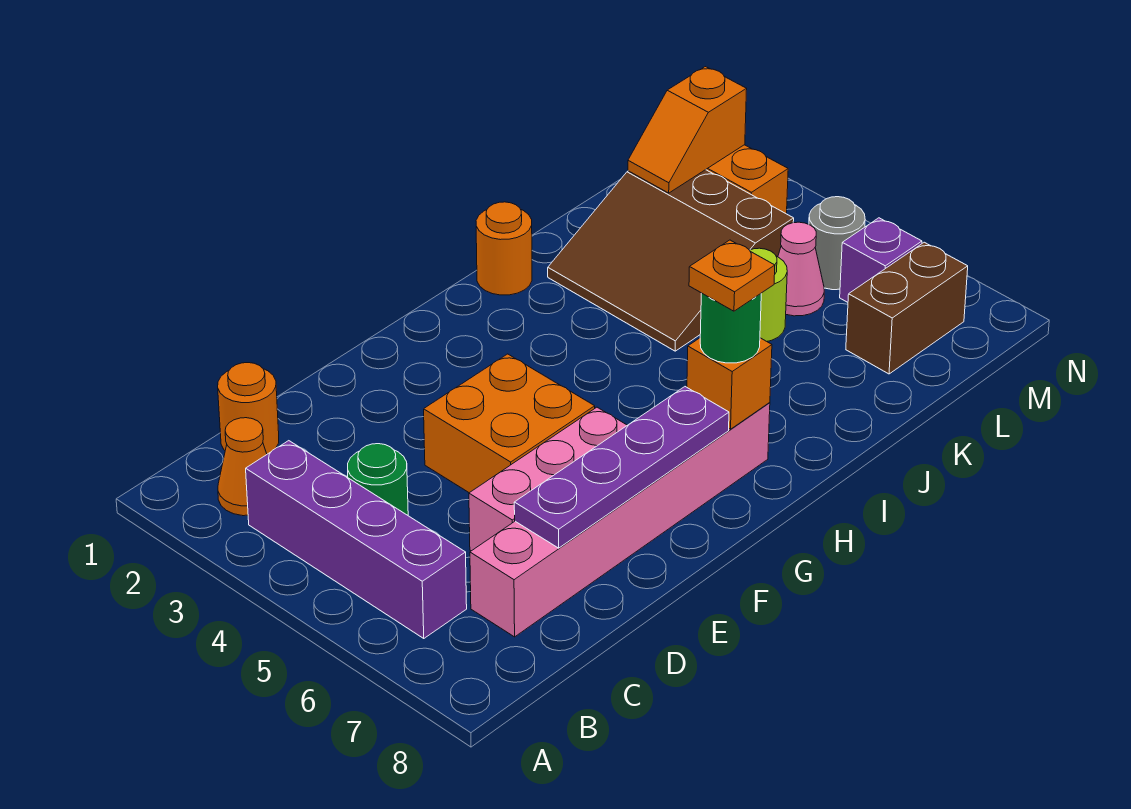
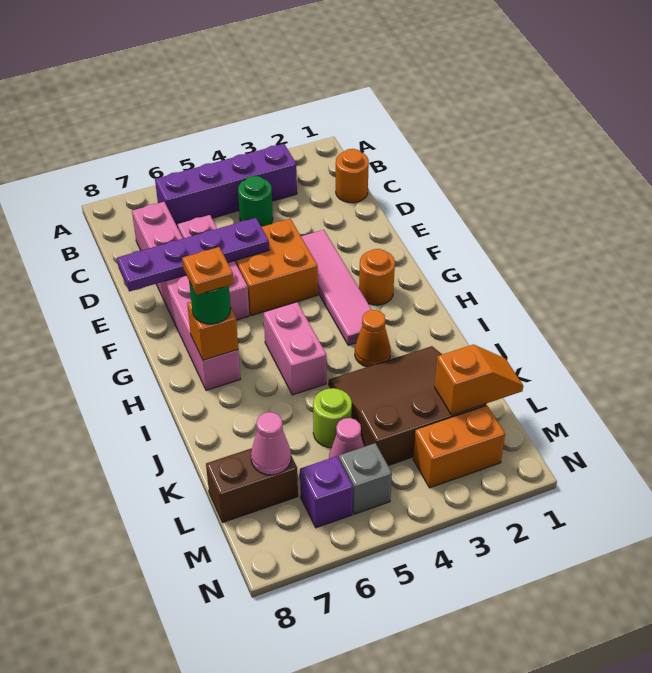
orange cone B2 level 1 -> orange cone I3 level 1
purple plate D7:G7 level 2 -> purple plate E5:E8 level 2
none -> pink tile E3:H3 level 1
none -> pink brick H5:I5 level 1
orange round brick I1 level 1 -> orange round brick G2 level 1
orange slope L2:M2 level 2 top M -> orange slope L1:L2 level 2 top 2
brown brick L7:M7 level 1 -> brown brick L7:L8 level 1
none -> pink cone L7 level 2
grey round brick M5 level 1 -> grey brick M5 level 1

